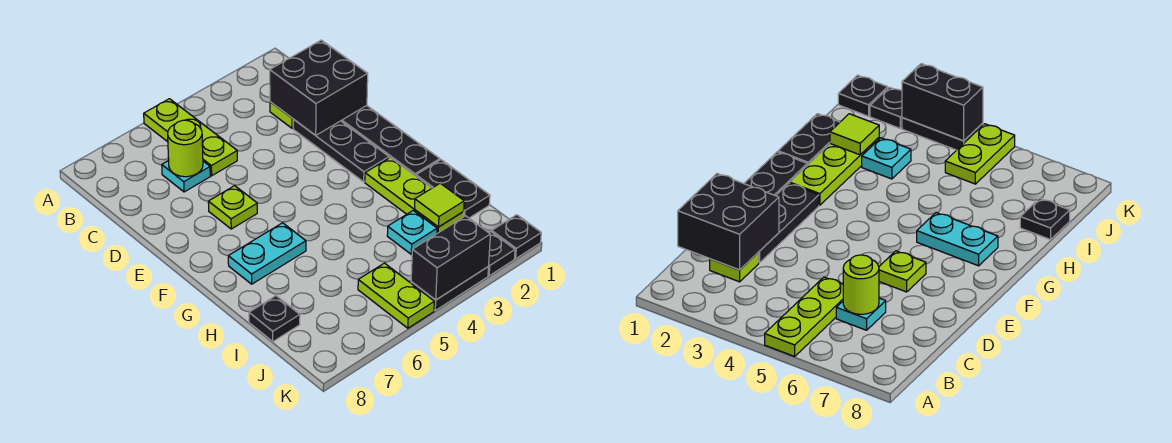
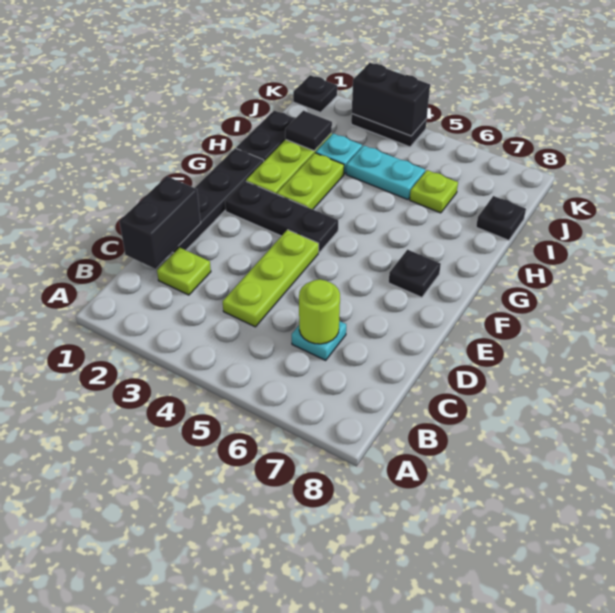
lime plate A5:C5 level 1 -> lime plate C4:E4 level 1
black brick C1:D2 level 2 -> black brick C1:D1 level 2
black plate D2:F2 level 1 -> black plate F2:F4 level 1
lime plate E6 level 1 -> lime plate I6 level 1
cyan plate G6:G7 level 1 -> cyan plate I4:I5 level 1
lime tile I2 level 2 -> black tile I2 level 2
lime plate J5:K5 level 1 -> lime plate G3:H3 level 1
black plate K2 level 1 -> black plate F7 level 1

